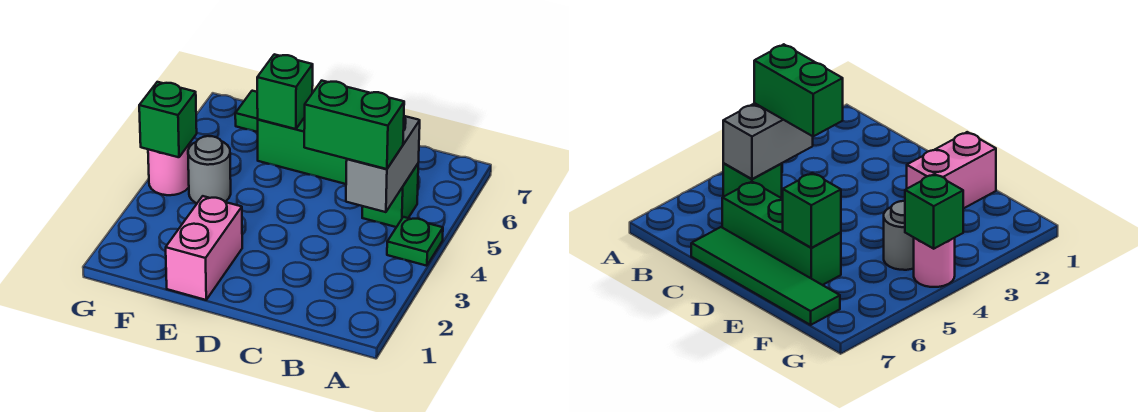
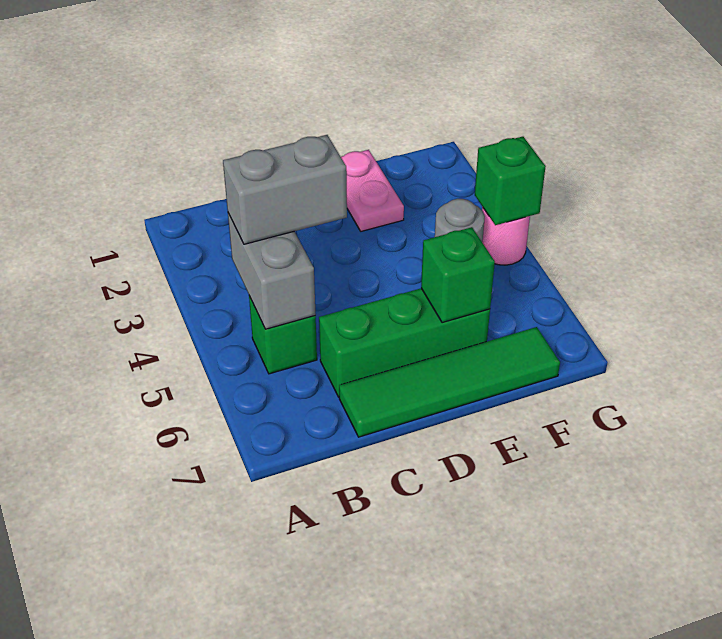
green plate A4 level 1 -> none
green brick B4:C4 level 3 -> grey brick B4:C4 level 3
pink brick E1:E2 level 1 -> pink plate E1:E2 level 1

